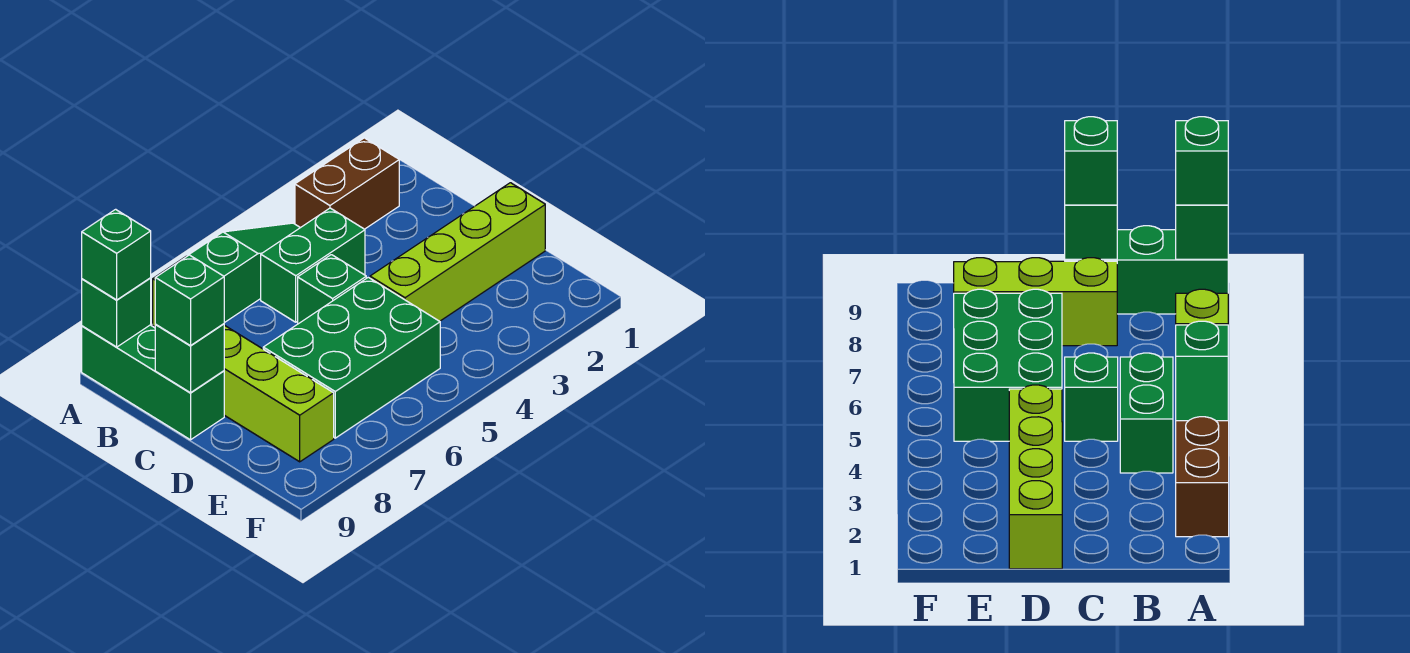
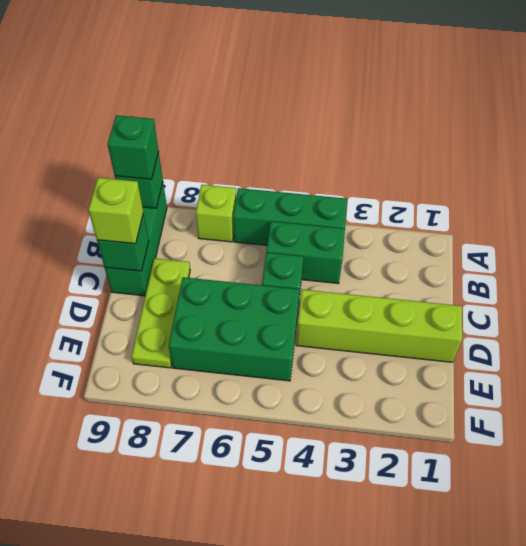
brown brick A2:A3 level 1 -> none
green slope A4:A6 level 1 top 6 -> green brick A4:A6 level 1
lime brick C8:E8 level 1 -> lime plate C8:E8 level 1
green brick C9 level 3 -> lime brick C9 level 3

